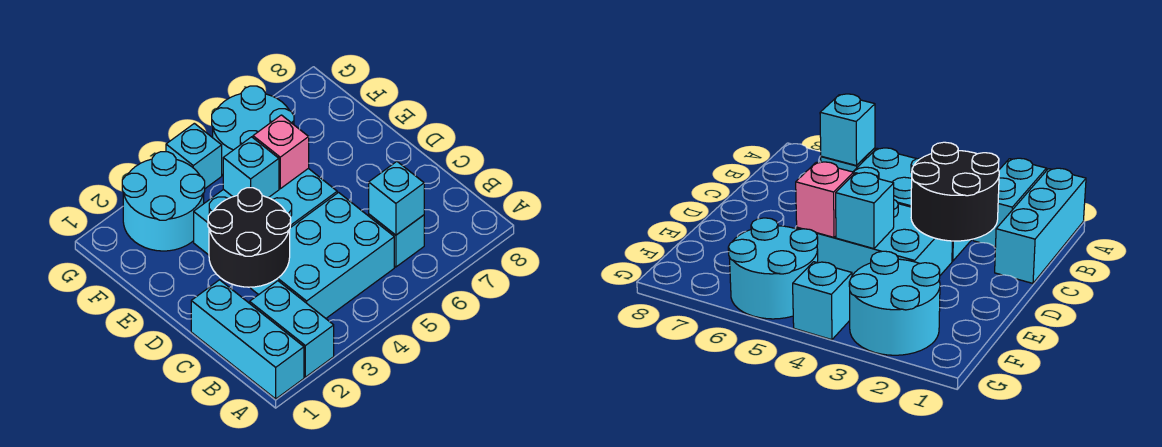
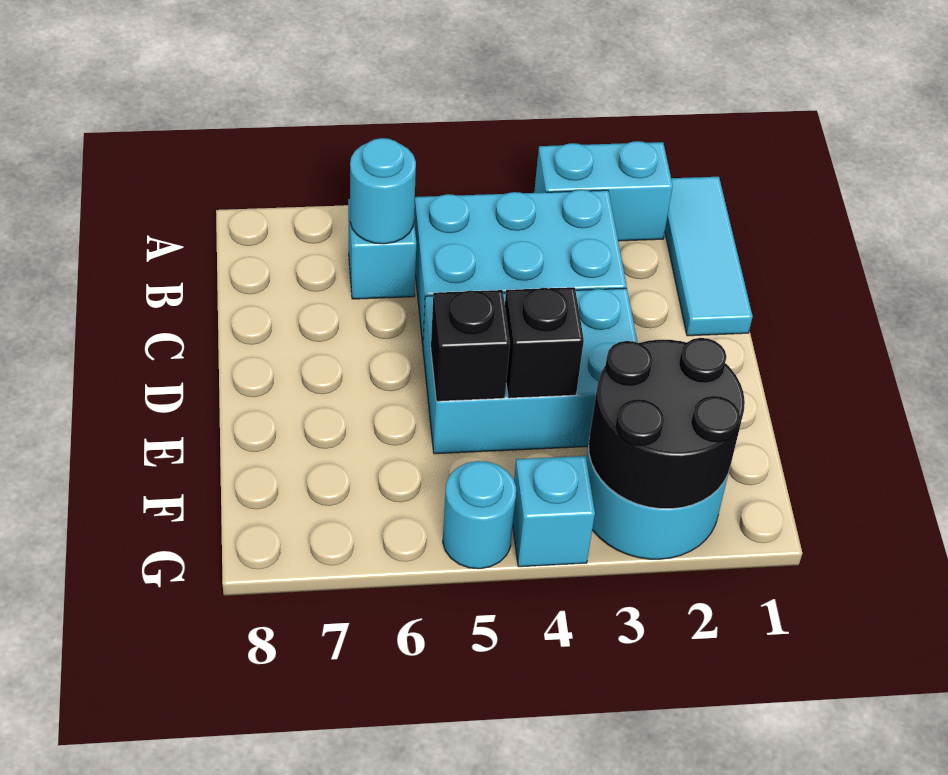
cyan brick A1:C1 level 1 -> cyan tile A1:C1 level 1
cyan brick A2:B2 level 1 -> cyan brick A2:A3 level 1
cyan brick B6 level 2 -> cyan round brick B6 level 2
black round brick C2:D3 level 2 -> black round brick F2:G3 level 2
cyan brick E4 level 2 -> black brick E4 level 2
pink brick E5 level 2 -> black brick E5 level 2
cyan round brick F5:G6 level 1 -> cyan round brick G5 level 1

